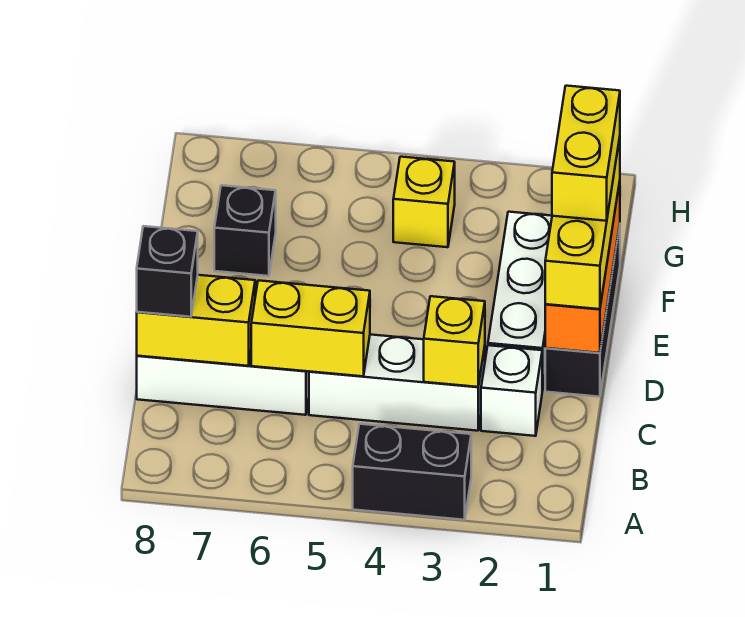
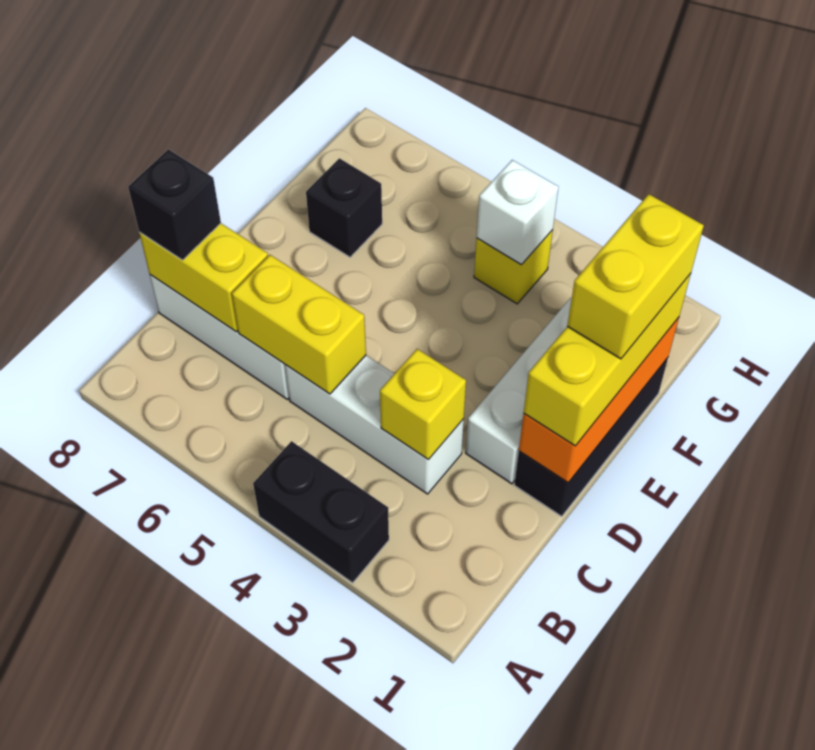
white brick C2 level 1 -> white brick G4 level 2

